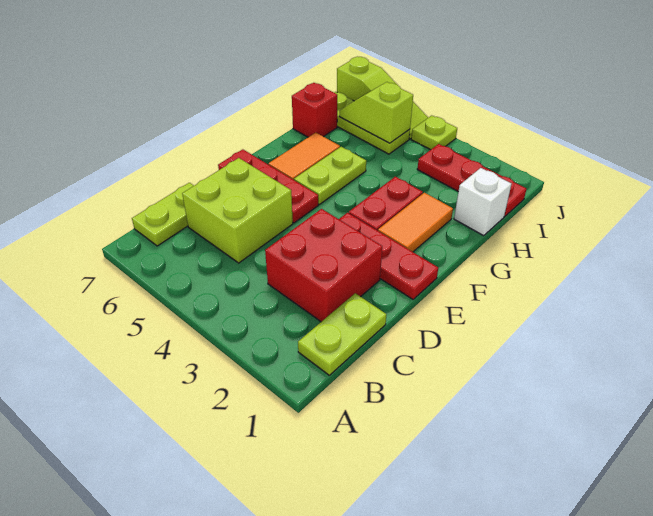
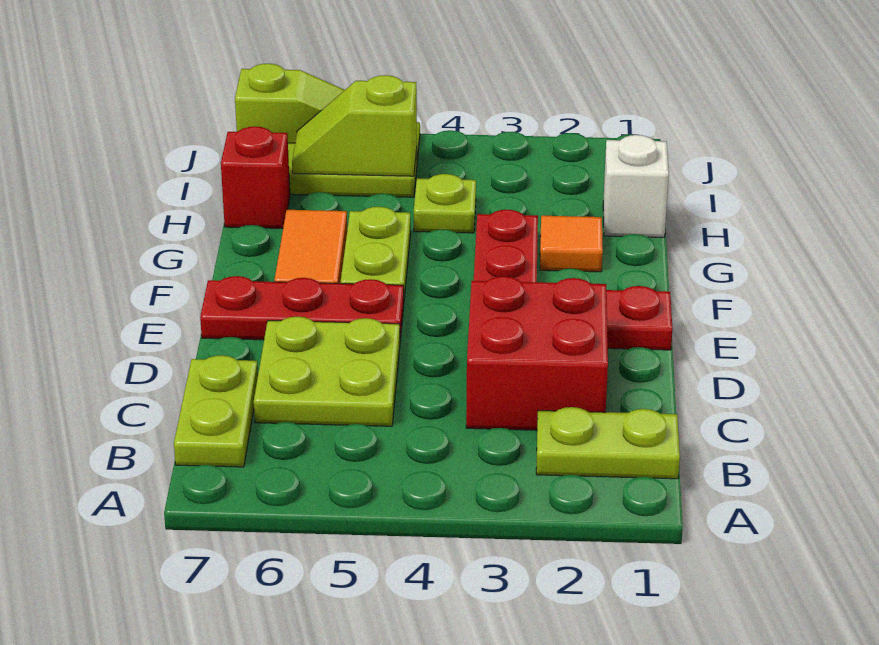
lime plate B1:C1 level 1 -> lime plate B1:B2 level 1
lime brick C5:D6 level 1 -> lime plate C5:D6 level 1
orange tile F2:G2 level 1 -> orange tile G2 level 1
red plate I1:I3 level 1 -> none
lime plate J4 level 1 -> lime plate H4 level 1

